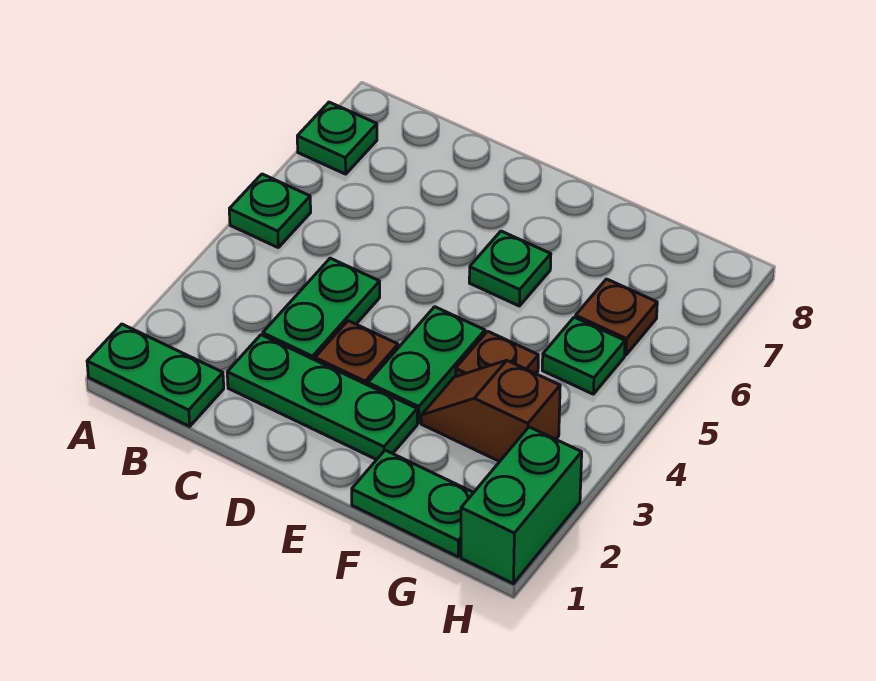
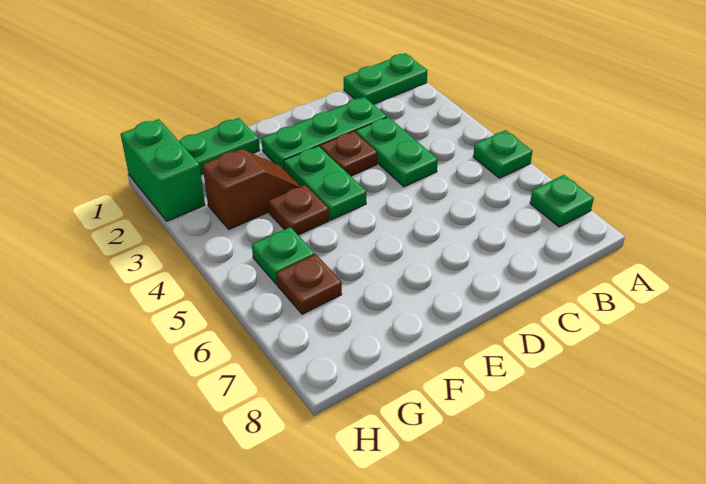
green plate E6 level 1 -> none

